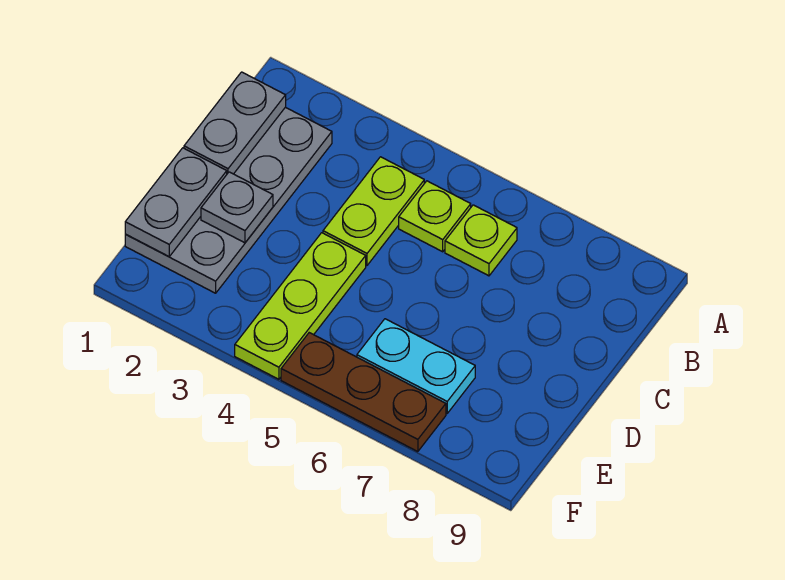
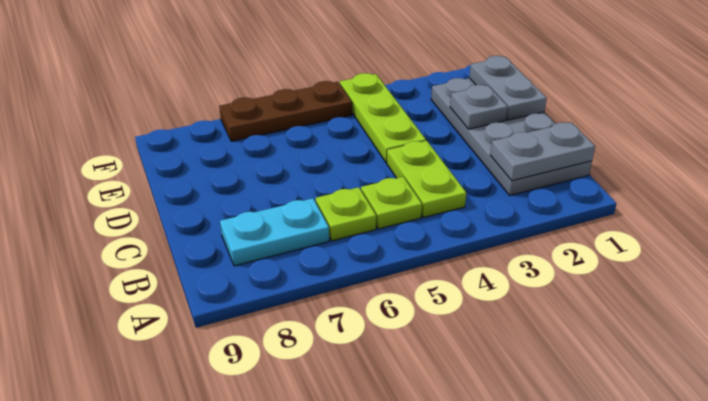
grey plate B1:C1 level 2 -> grey plate B1:B2 level 2
cyan plate E6:E7 level 1 -> cyan plate B7:B8 level 1

